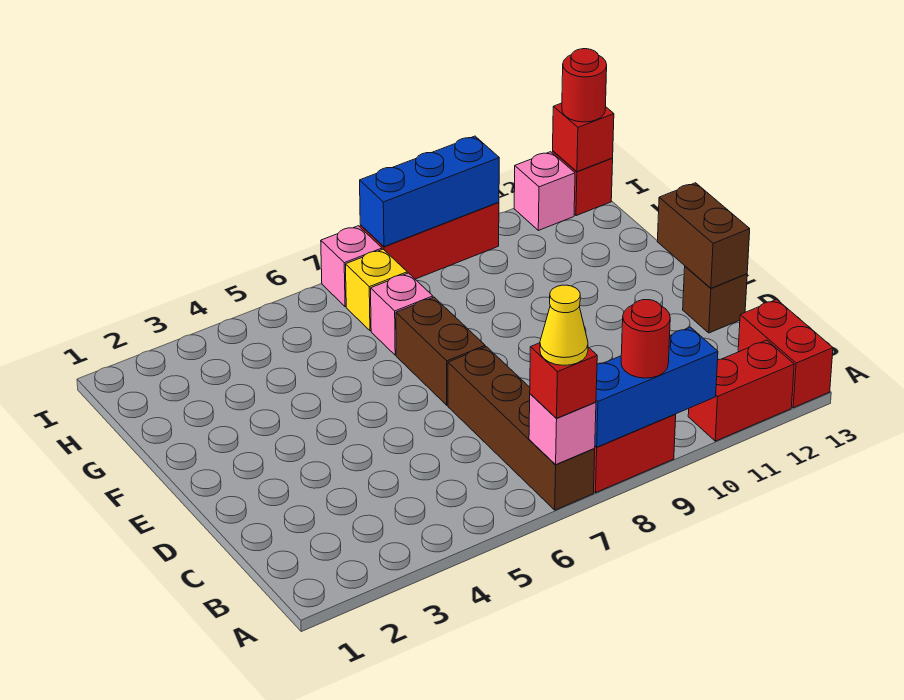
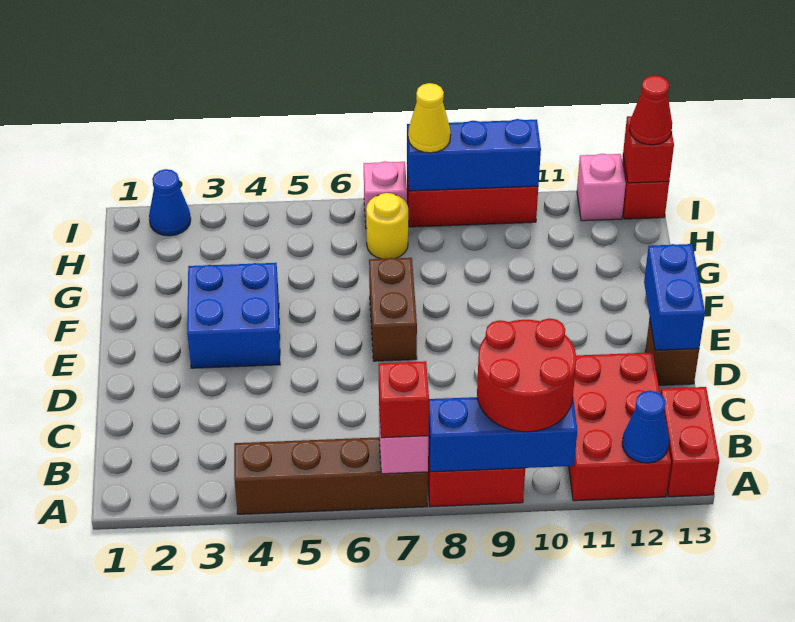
brown brick A7:D7 level 1 -> brown brick A4:A7 level 1
yellow cone A7 level 4 -> yellow cone I8 level 3
red round brick A9 level 3 -> red round brick A9:B10 level 3
red brick A11:A12 level 1 -> red brick A11:C12 level 1
none -> blue cone A12 level 2
brown brick D13:E13 level 2 -> blue brick D13:E13 level 2
none -> blue brick E3:F4 level 1
pink brick G7 level 1 -> none
yellow brick H7 level 1 -> yellow round brick H7 level 1
none -> blue cone I2 level 1
red round brick I13 level 3 -> red cone I13 level 3

